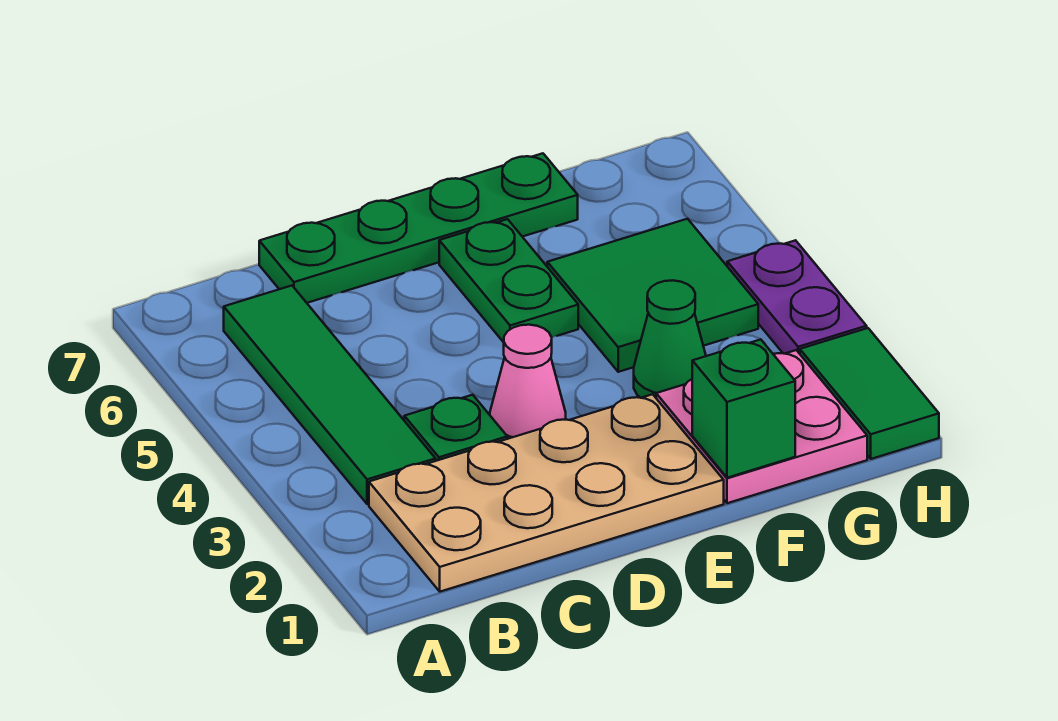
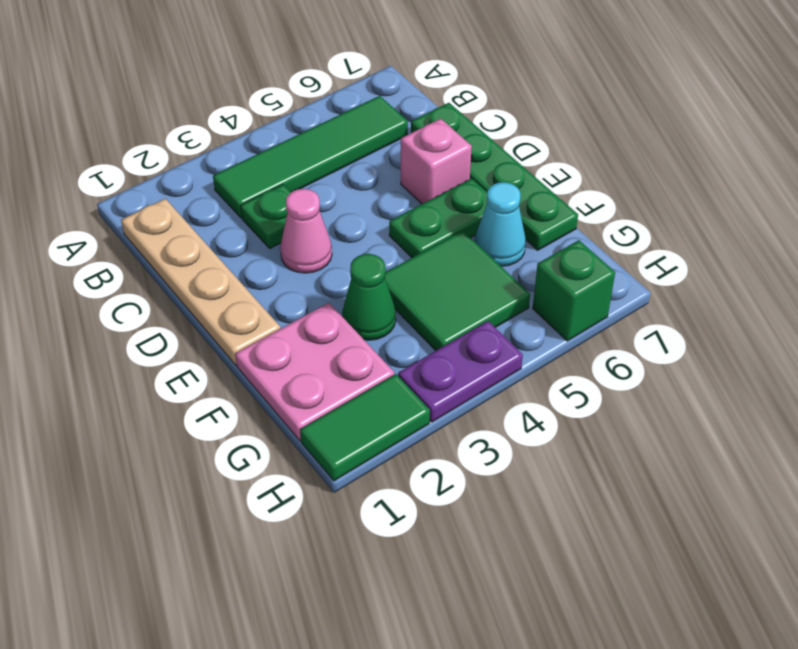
tan plate B1:E2 level 1 -> tan plate B1:E1 level 1
none -> pink brick D6 level 1
green brick F1 level 2 -> green brick H6 level 1
none -> cyan cone F6 level 1

